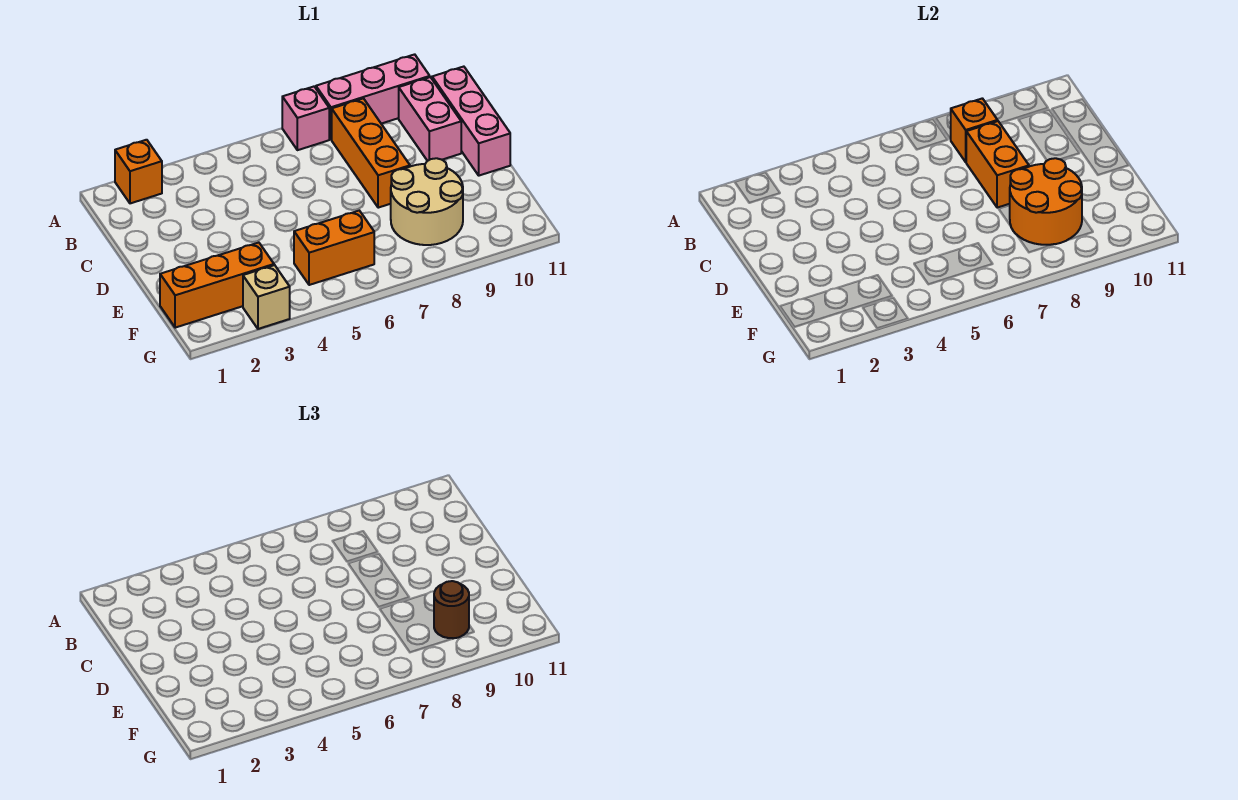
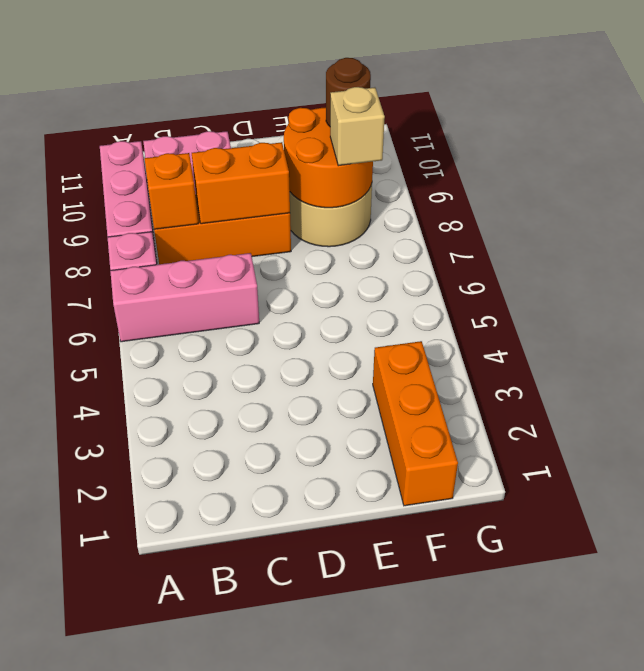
orange brick A2 level 1 -> none
pink brick B11:D11 level 1 -> pink brick A6:C6 level 1
orange brick F5:F6 level 1 -> none
tan brick G3 level 1 -> tan brick F8 level 3

